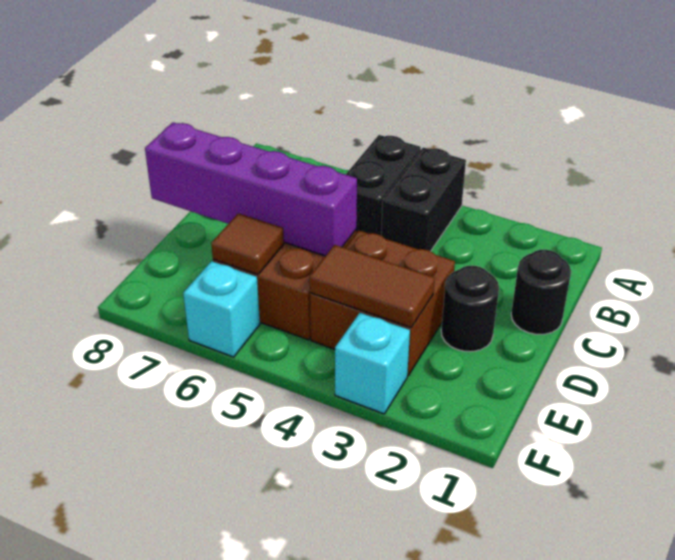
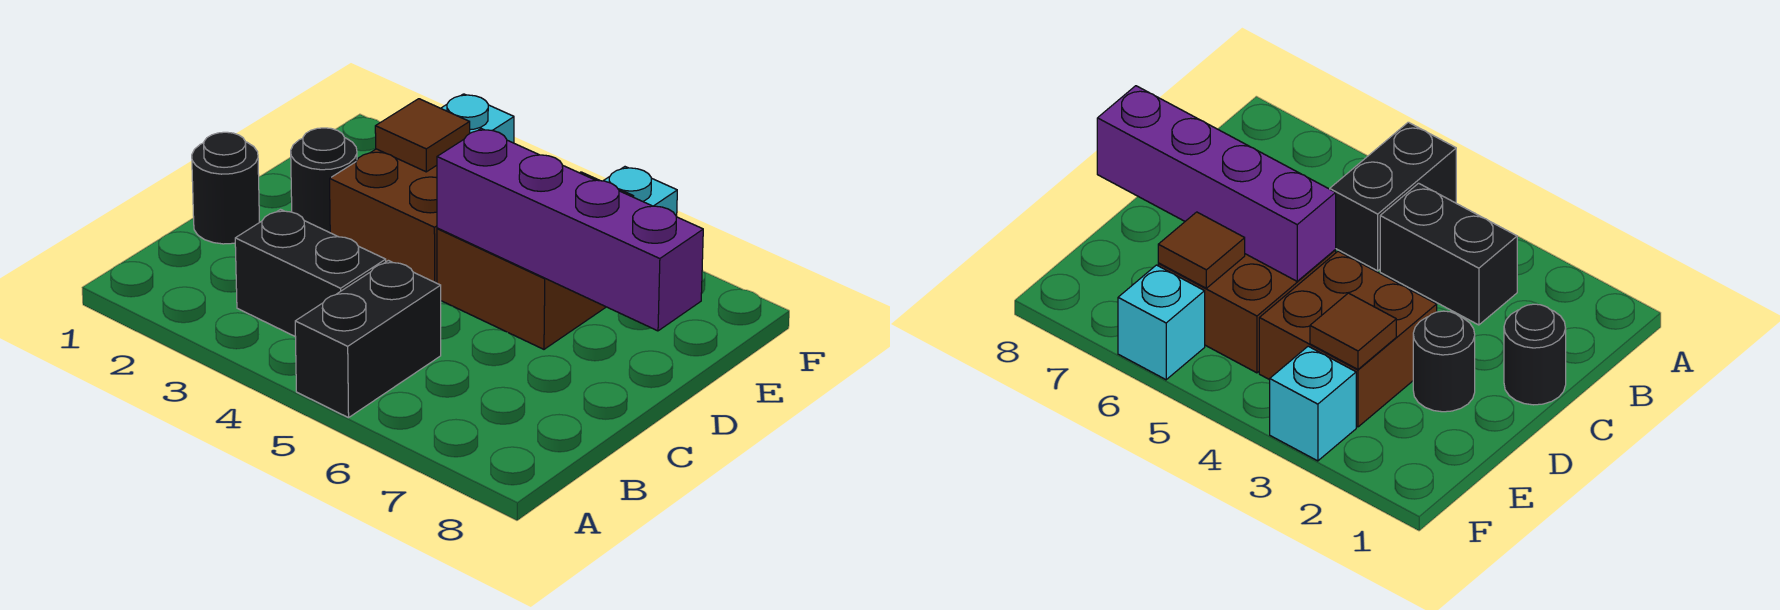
black brick A4:B4 level 1 -> black brick B3:B4 level 1
brown tile E3:E4 level 2 -> brown tile E3 level 2

